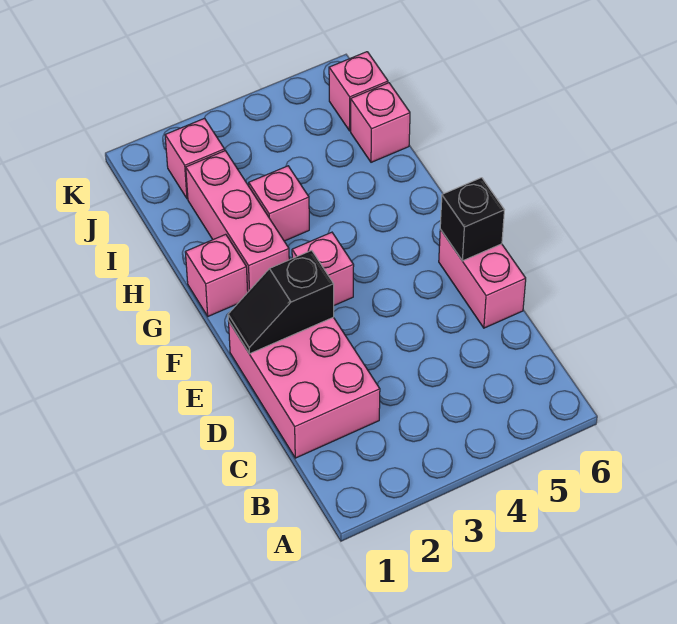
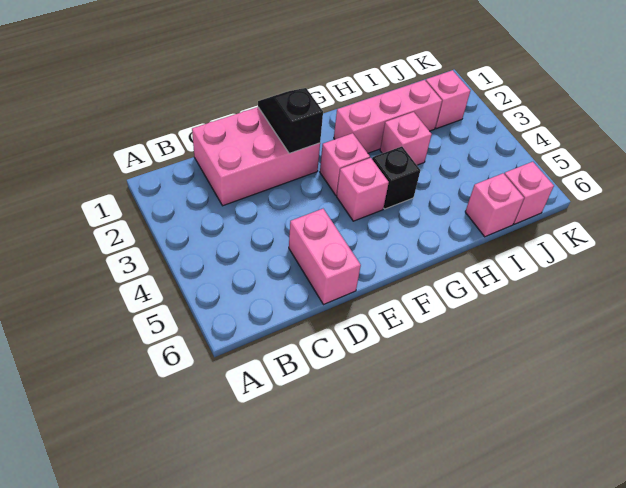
pink brick D6:E6 level 1 -> pink brick D5:D6 level 1
black brick E6 level 2 -> black brick G4 level 1
pink brick G1 level 1 -> pink brick F4 level 1

